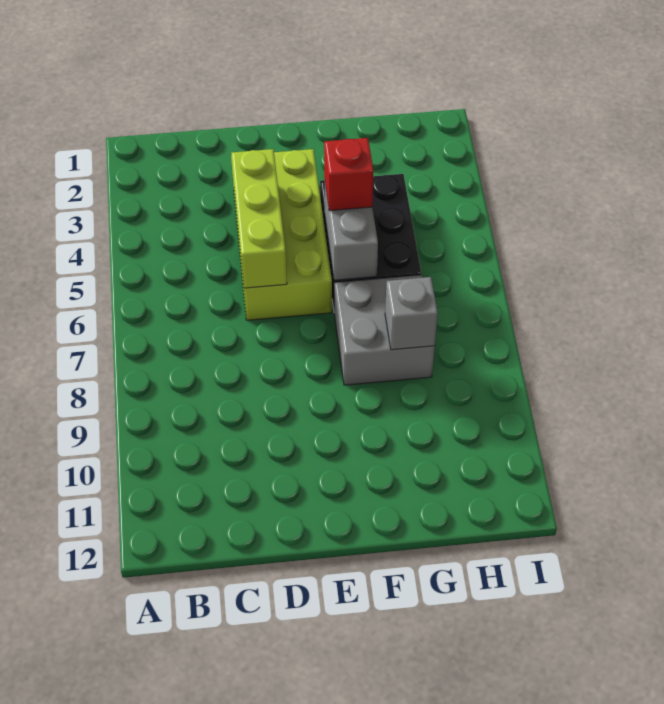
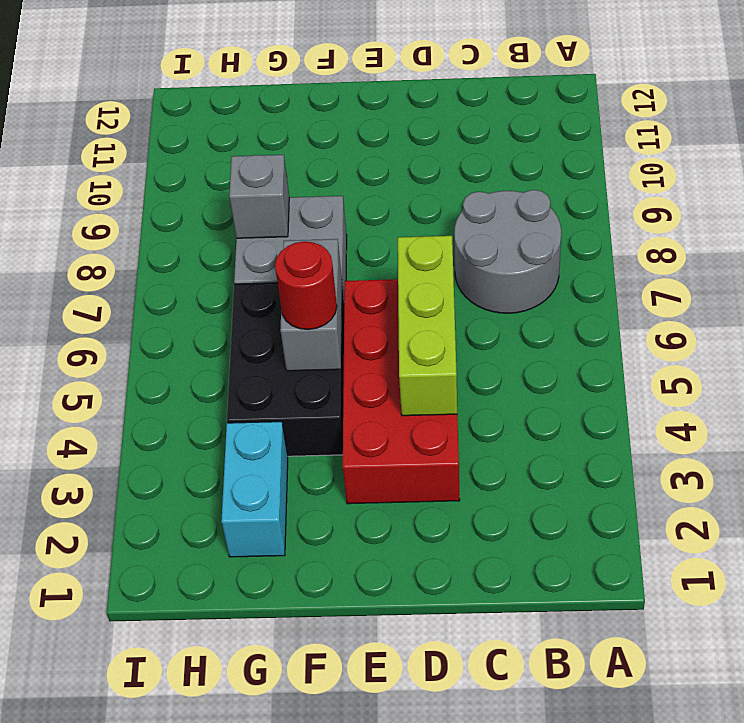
none -> grey round brick B7:C8 level 1
lime brick D3:E6 level 1 -> red brick D3:E6 level 1
red brick F5 level 3 -> red round brick F5 level 3
none -> cyan brick G2:G3 level 1

